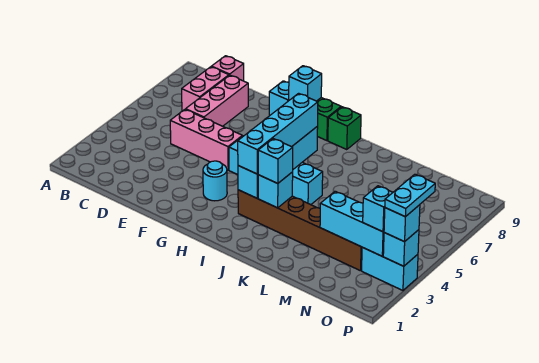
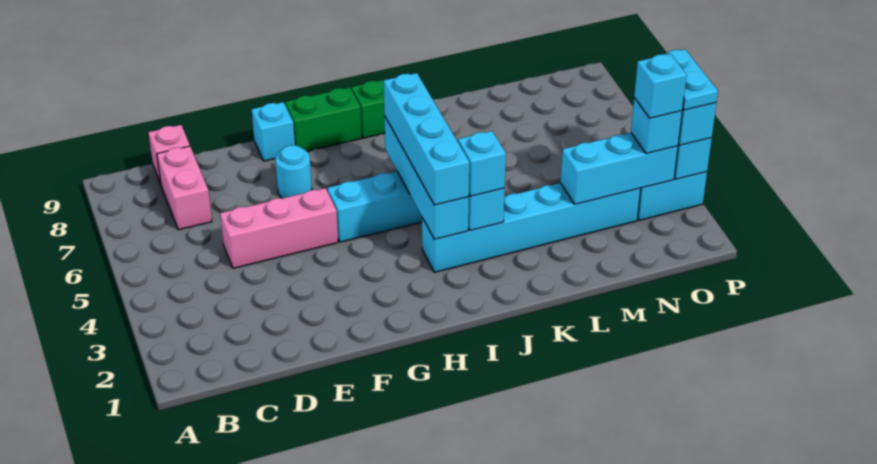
pink brick D6:D8 level 1 -> none
cyan round brick G3 level 1 -> cyan round brick F7 level 1
cyan brick G9 level 2 -> cyan brick O3 level 4
brown brick I3:N3 level 1 -> cyan brick I3:N3 level 1

